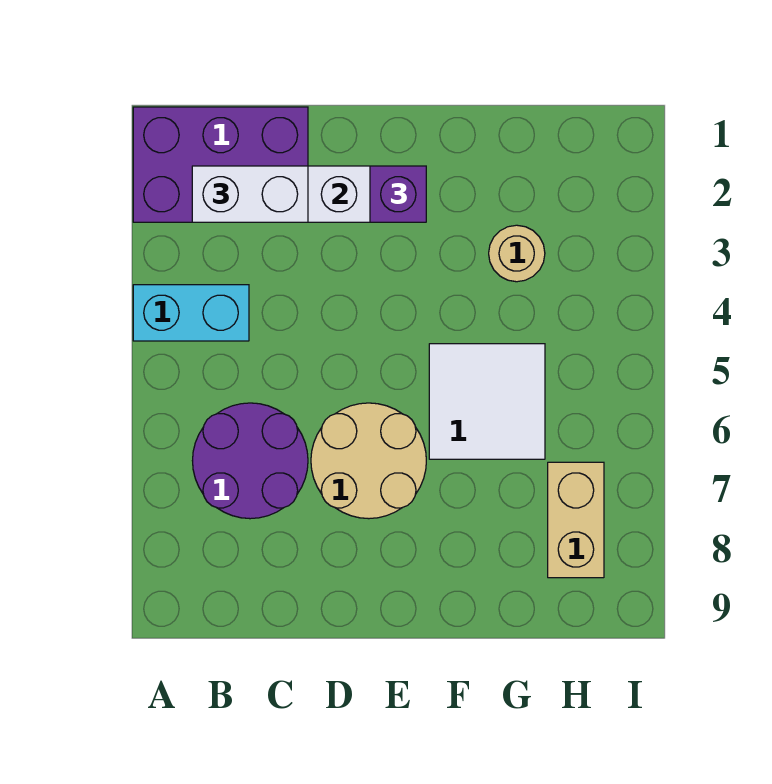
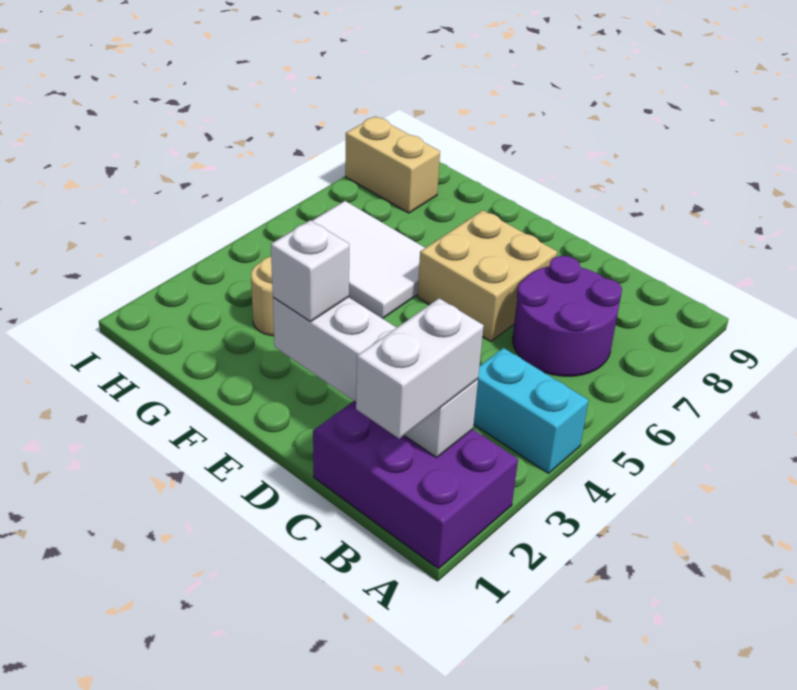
white brick B2:C2 level 3 -> white brick B1:B2 level 3
tan round brick D6:E7 level 1 -> tan brick D6:E7 level 1
purple brick E2 level 3 -> white brick E2 level 3
white tile F5:G6 level 1 -> white tile F5:H6 level 1
tan brick H7:H8 level 1 -> tan brick H8:I8 level 1

